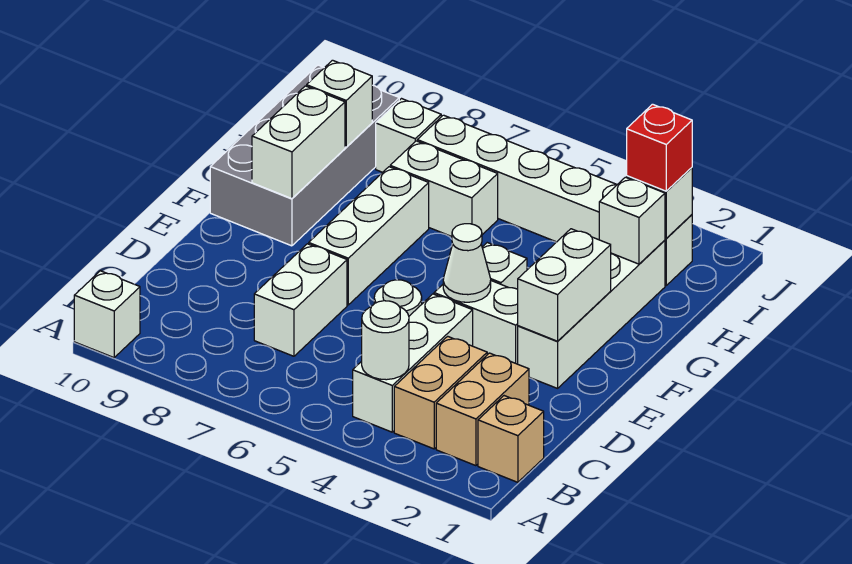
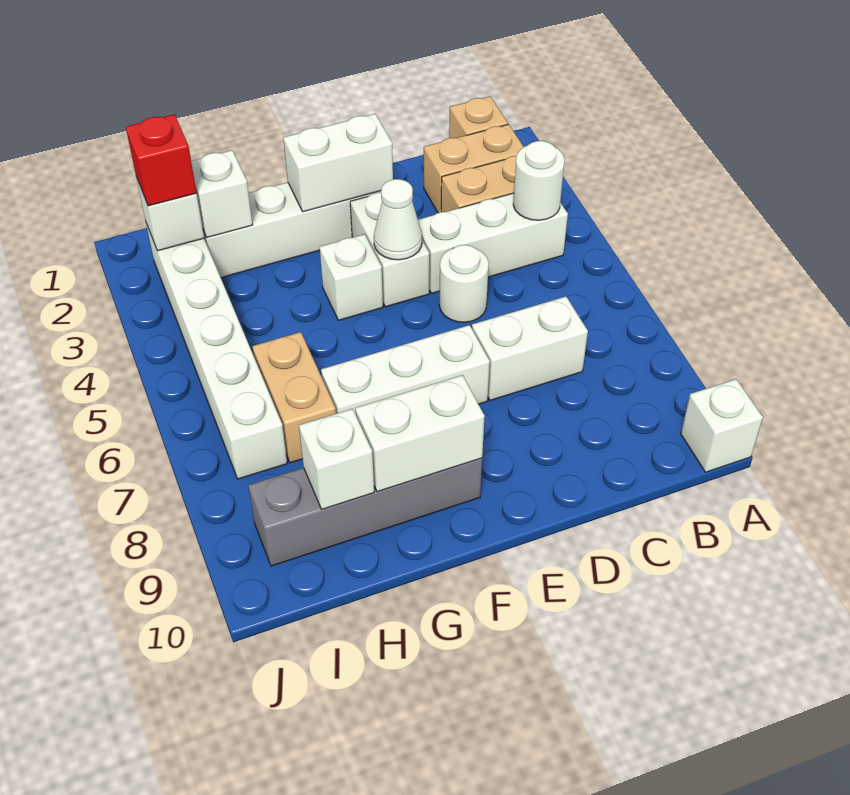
grey brick F9:I10 level 1 -> grey brick F9:I9 level 1
white brick H6:H7 level 1 -> tan brick H6:H7 level 1
white brick I8 level 1 -> none

